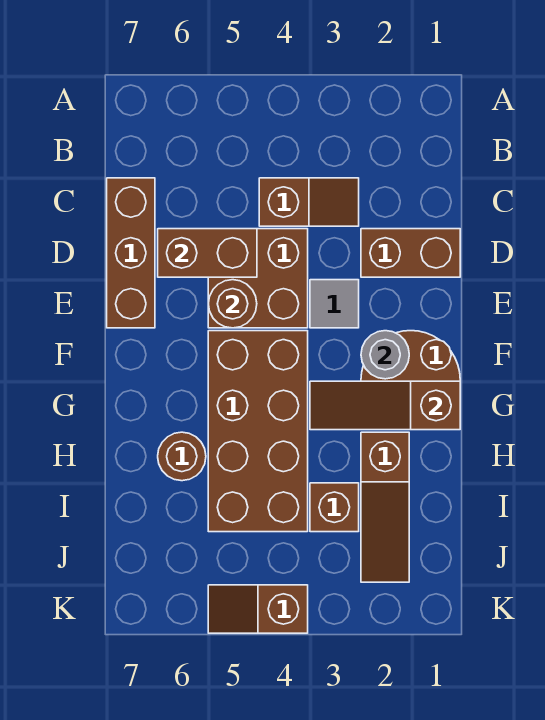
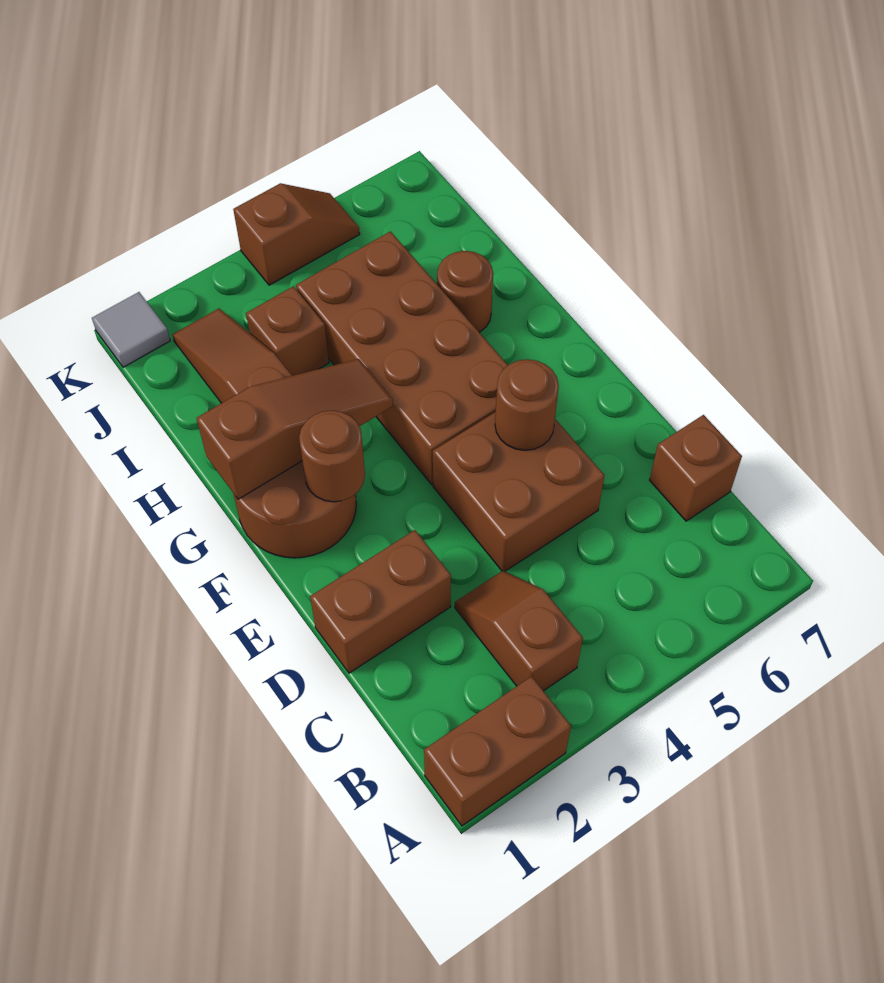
brown slope C3:C4 level 1 top 4 -> brown slope B3:C3 level 1 top B
brown brick C7:E7 level 1 -> brown brick C7 level 1
brown brick D5:D6 level 2 -> brown brick A1:A2 level 1
grey tile E3 level 1 -> grey tile K1 level 1
grey round brick F2 level 2 -> brown round brick F2 level 2

